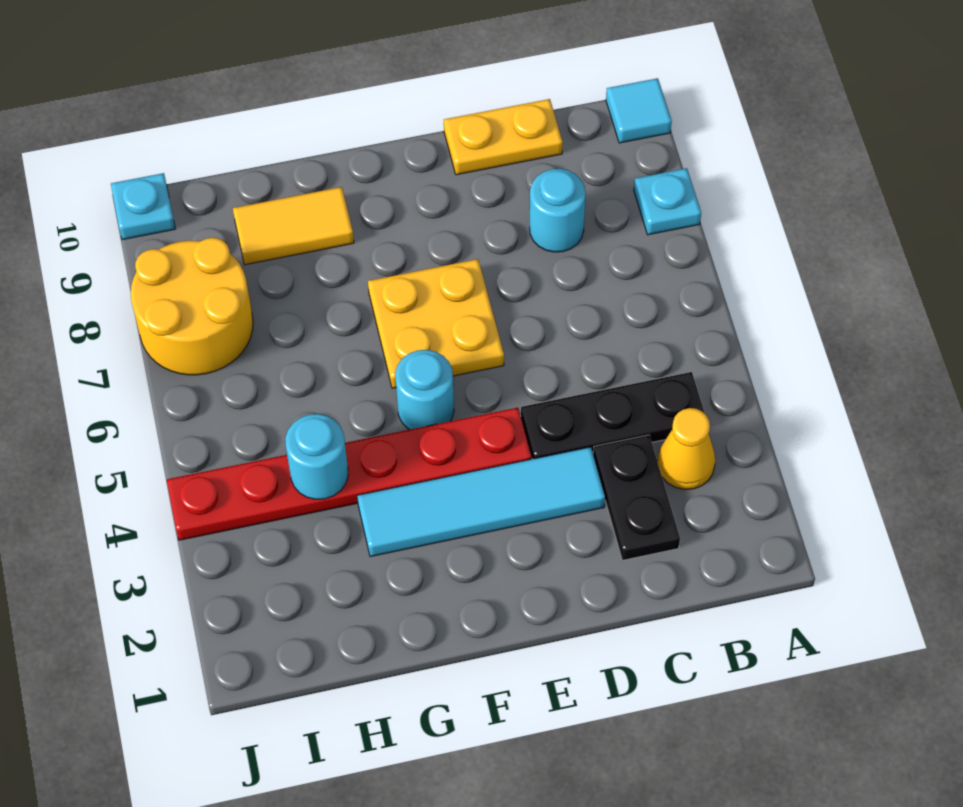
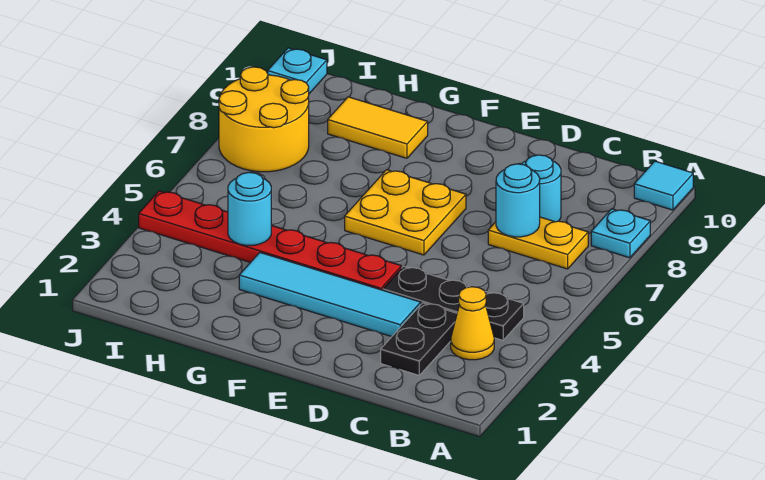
yellow plate C10:D10 level 1 -> yellow plate B7:C7 level 1
cyan round brick F5 level 1 -> cyan round brick C7 level 2

